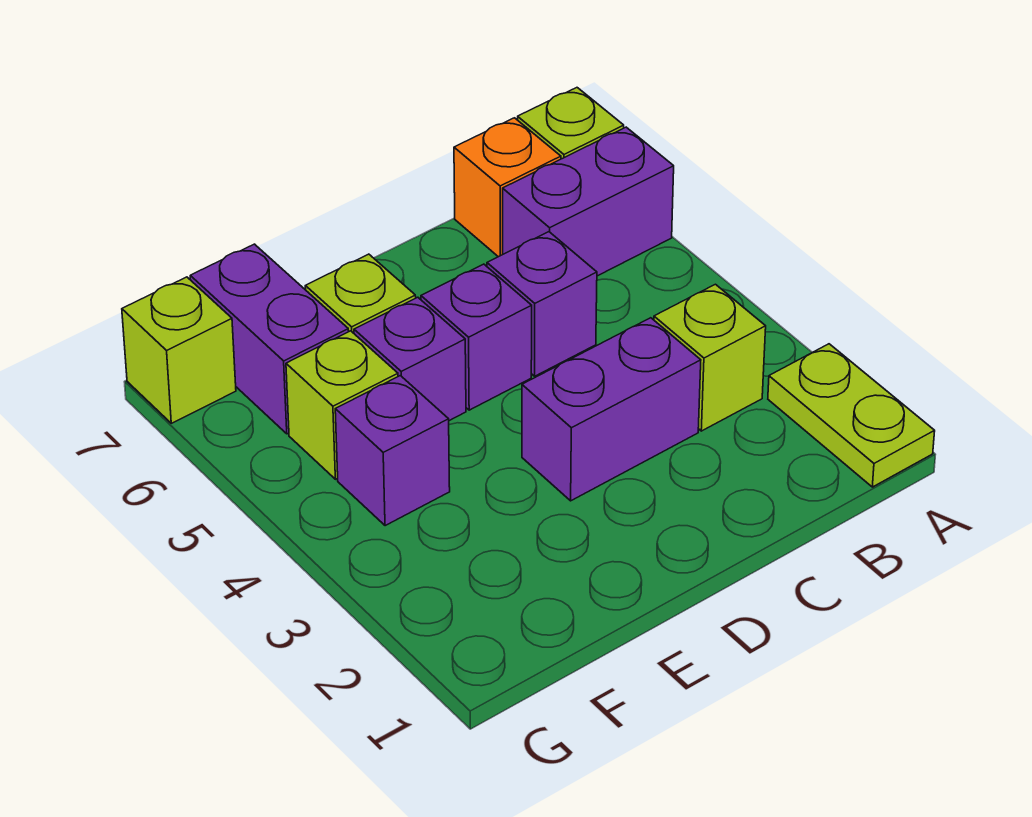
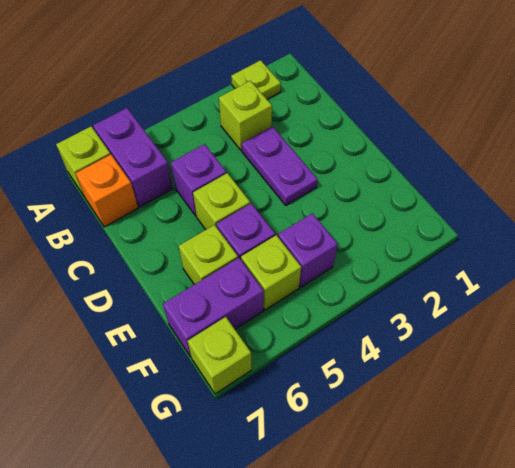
lime plate A1:A2 level 1 -> lime plate A2 level 1
purple brick C3:D3 level 1 -> purple plate C3:D3 level 1
purple brick D5 level 1 -> lime brick D5 level 1

